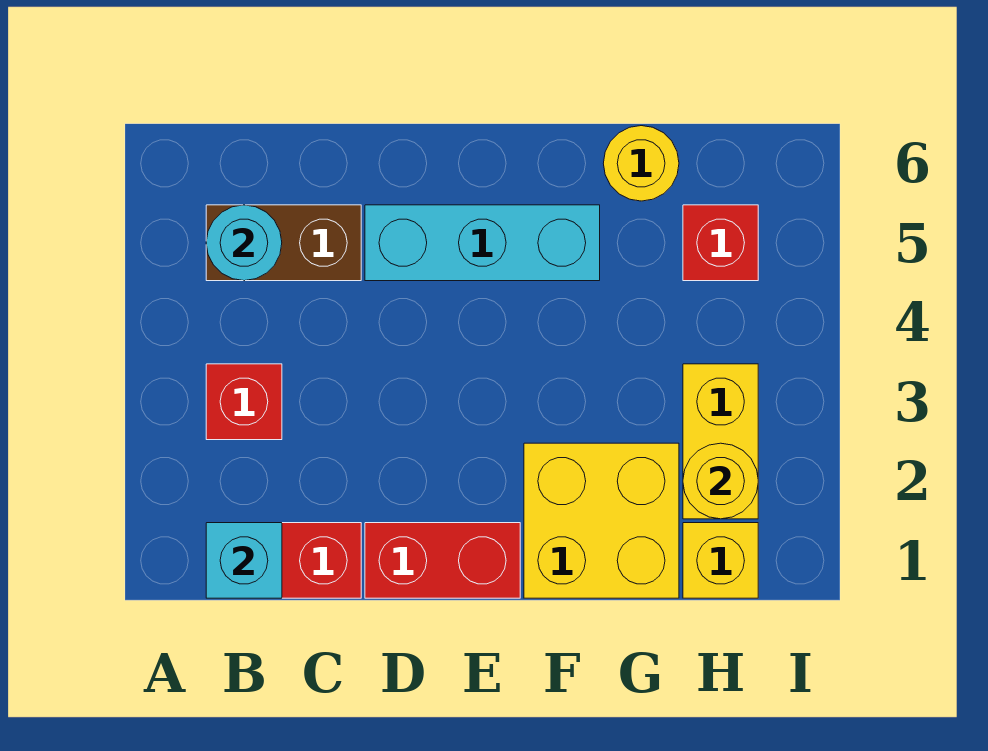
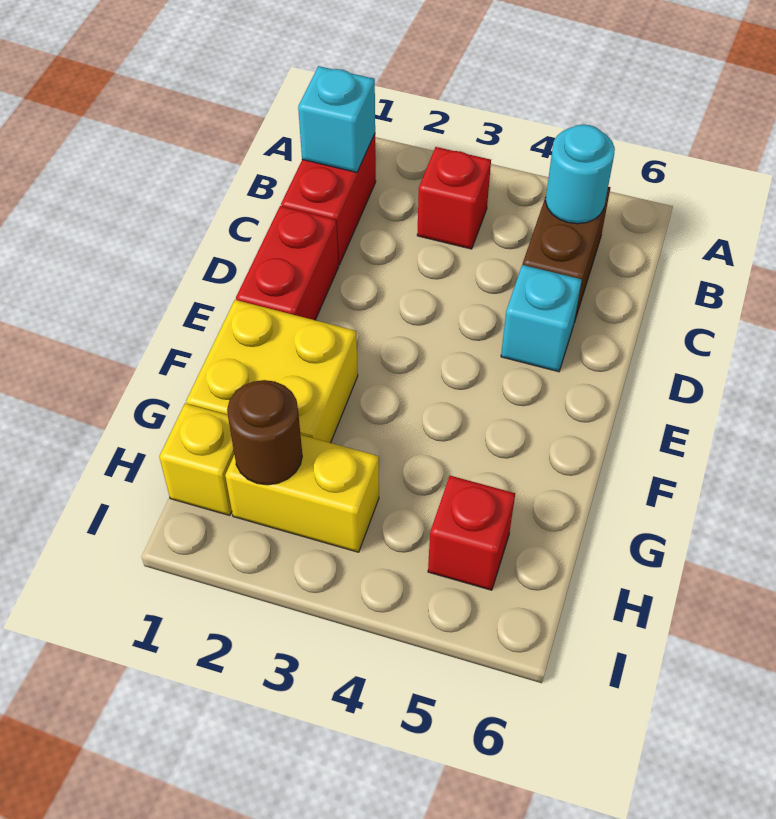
cyan brick D5:F5 level 1 -> cyan brick D5 level 1
yellow round brick G6 level 1 -> none
yellow round brick H2 level 2 -> brown round brick H2 level 2

